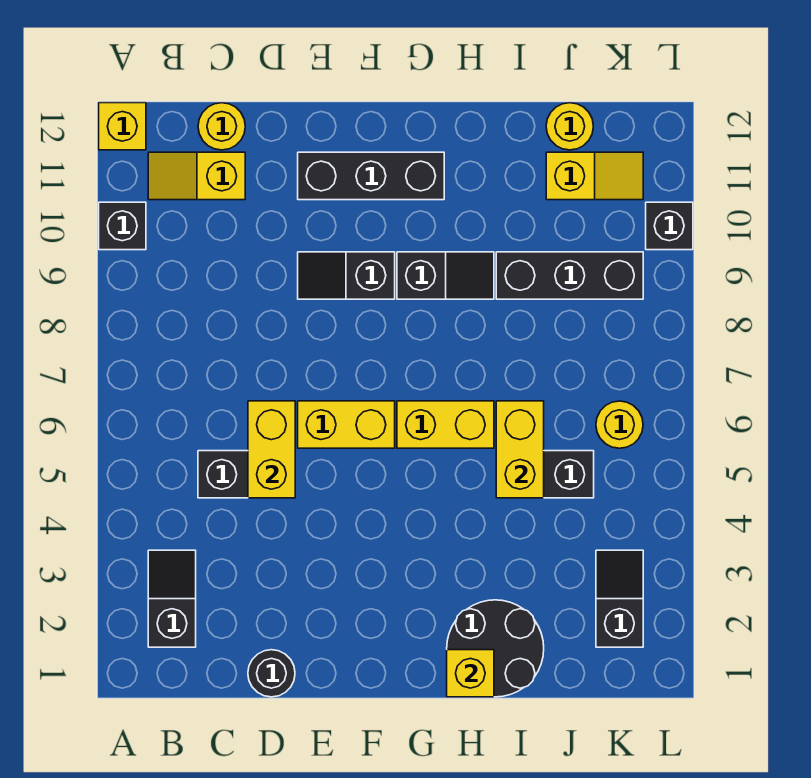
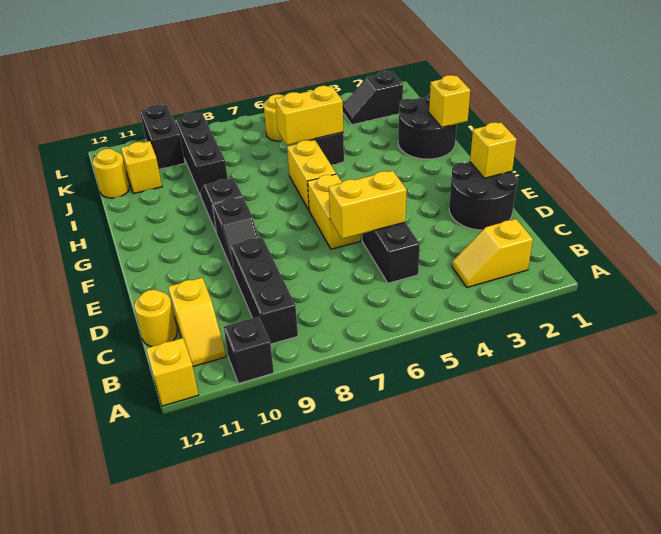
black slope B2:B3 level 1 top 2 -> yellow slope B2:B3 level 1 top 2
black round brick D1 level 1 -> black round brick D1:E2 level 1
none -> yellow brick E1 level 2
black brick E11:G11 level 1 -> black brick B9:D9 level 1
black brick L10 level 1 -> black brick K10:L10 level 1

